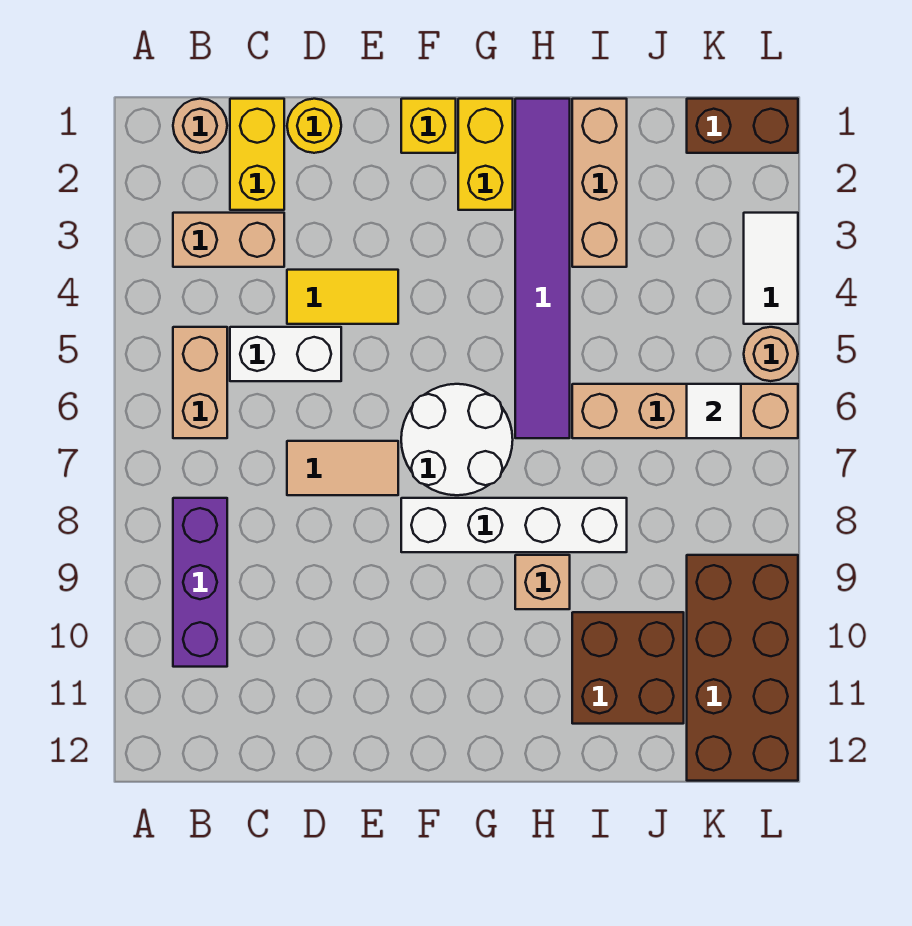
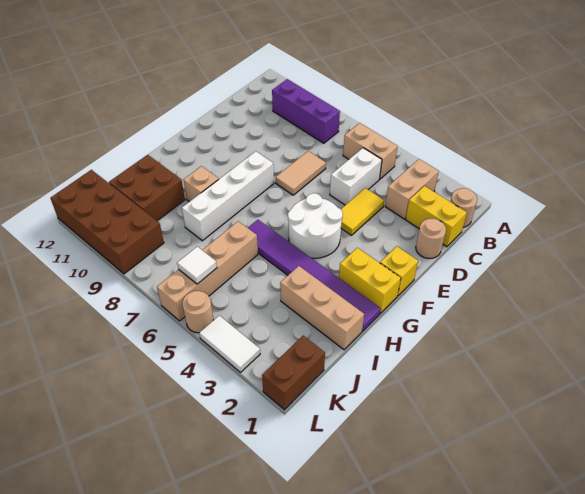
yellow round brick D1 level 1 -> tan round brick D1 level 1
white round brick F6:G7 level 1 -> white round brick F4:G5 level 1

